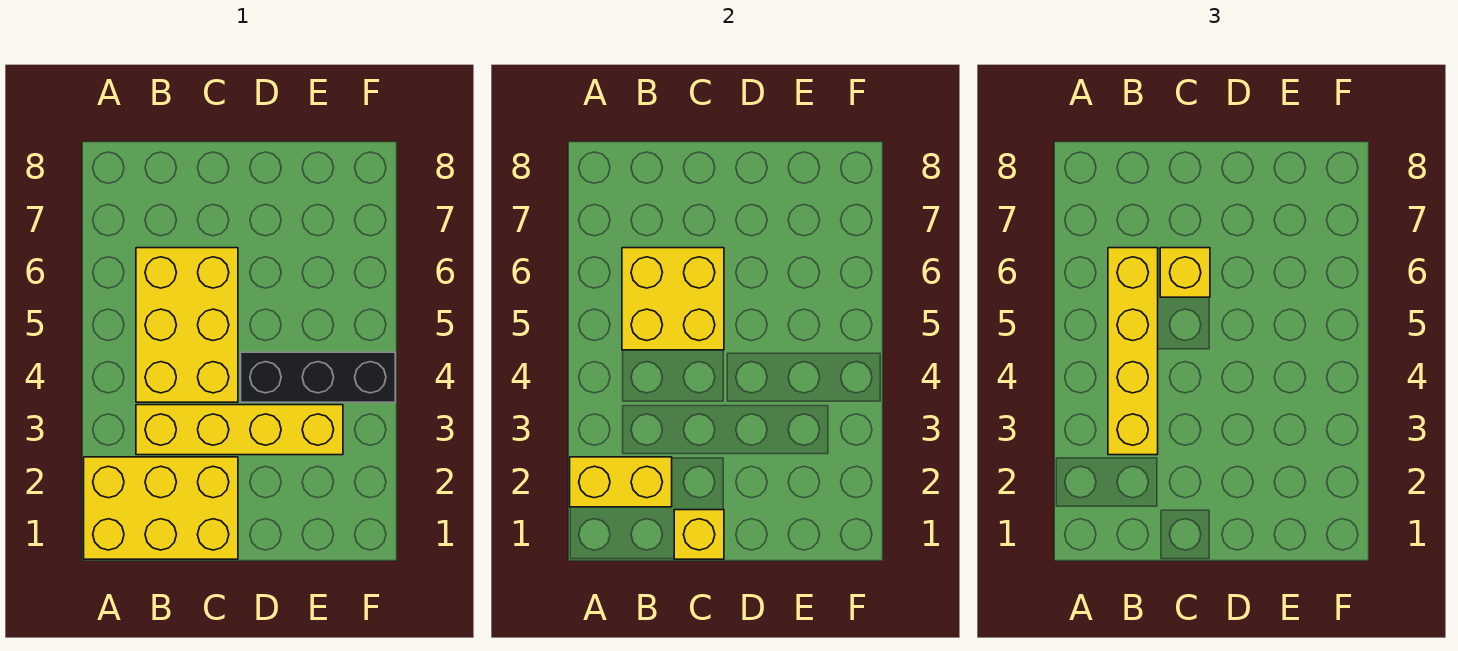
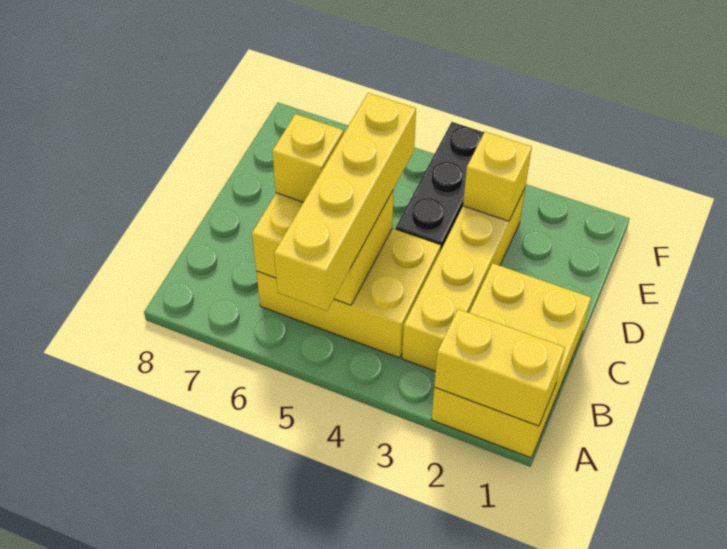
yellow brick A2:B2 level 2 -> yellow brick A1:A2 level 2
yellow brick B3:B6 level 3 -> yellow brick A5:D5 level 3
yellow brick C1 level 2 -> yellow brick E3 level 2

